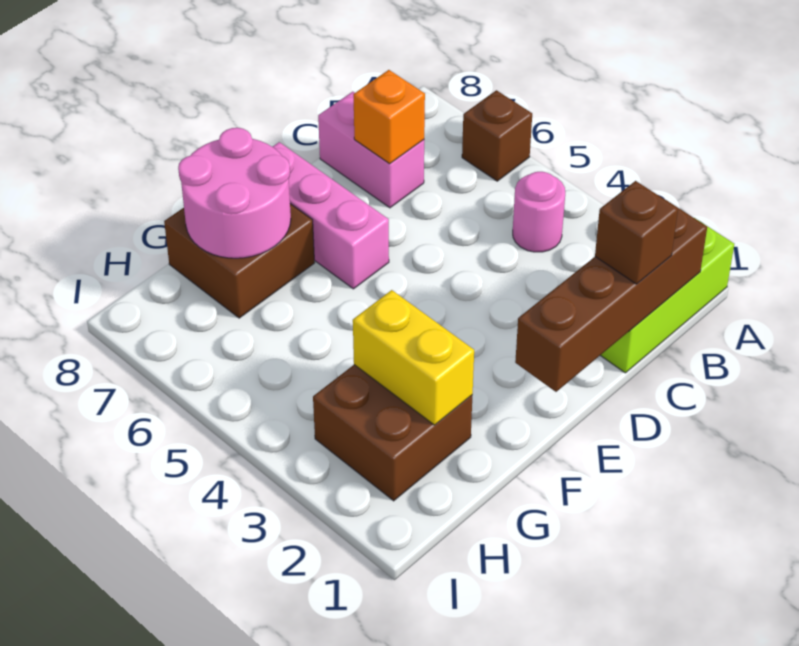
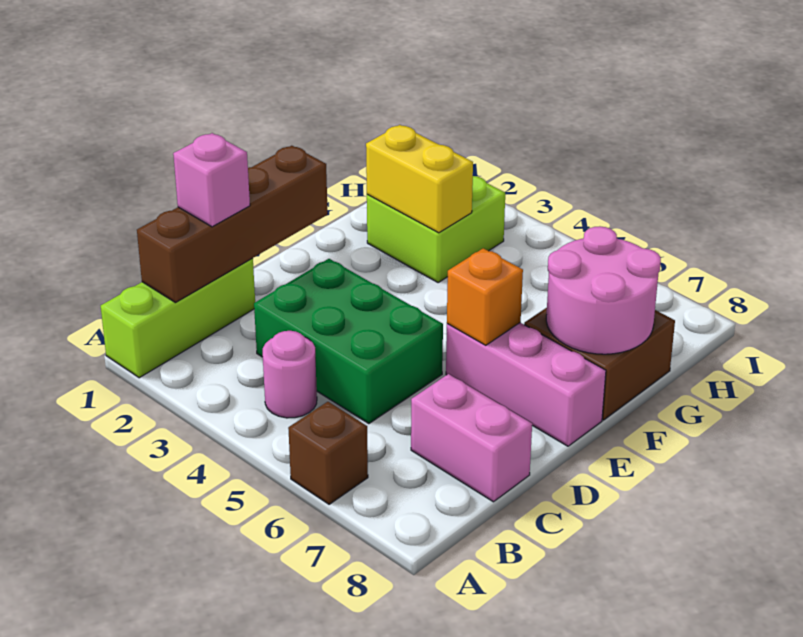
brown brick C1 level 3 -> pink brick C1 level 3
none -> green brick C3:D5 level 1
orange brick C7 level 2 -> orange brick E6 level 2
brown brick G2:H3 level 1 -> lime brick G2:H3 level 1

